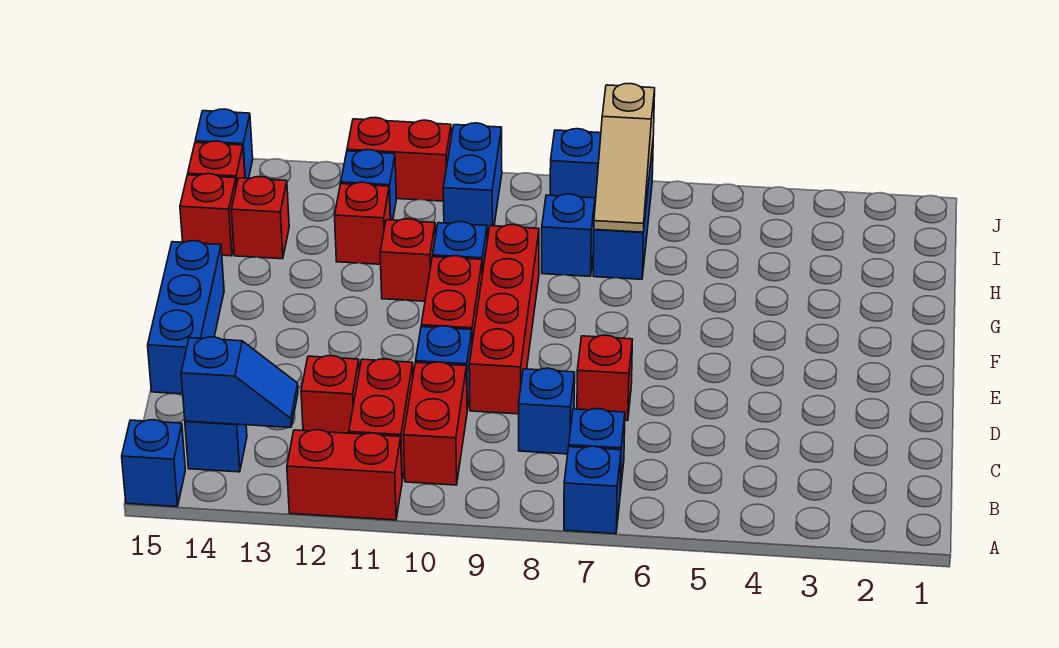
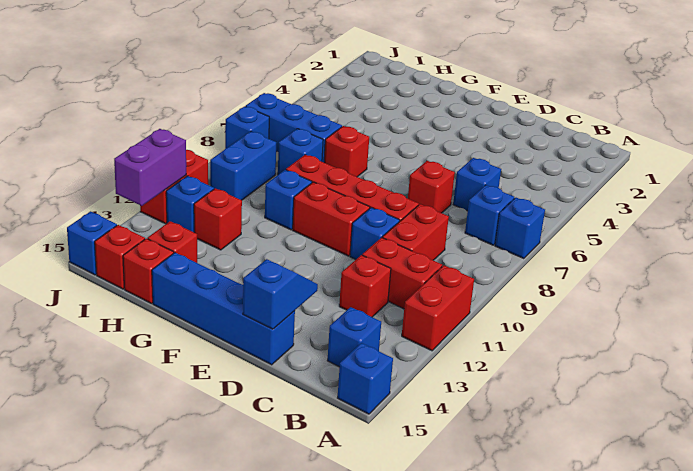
red brick B10:C10 level 1 -> red brick C9:C10 level 1
blue slope B13:B14 level 2 top 14 -> blue slope D14:D15 level 2 top 15
blue brick C8 level 1 -> blue brick C6 level 1
blue brick D15:F15 level 1 -> blue brick D15:G15 level 1
red brick G11 level 1 -> red brick G7 level 1
tan slope H7:J7 level 2 top J -> none
blue brick I10:J10 level 1 -> blue brick I9:I10 level 1
none -> purple brick J12:J13 level 2

